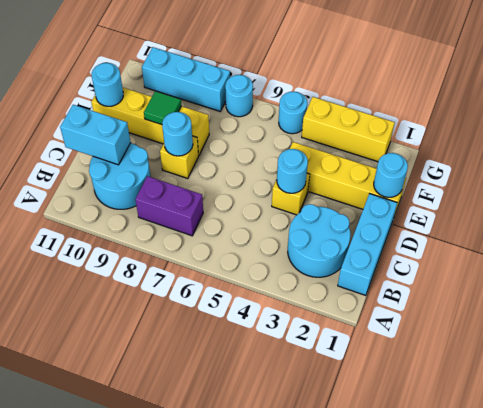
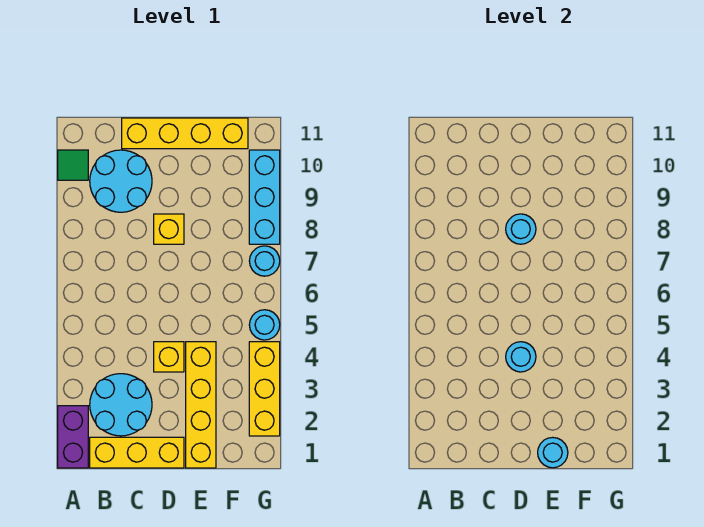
cyan brick B1:D1 level 1 -> yellow brick B1:D1 level 1
purple brick B7:B8 level 1 -> purple brick A1:A2 level 1
cyan brick C10:C11 level 2 -> none
yellow brick E8:E11 level 1 -> yellow brick C11:F11 level 1
green tile E9 level 2 -> green tile A10 level 1
cyan round brick E11 level 2 -> none

